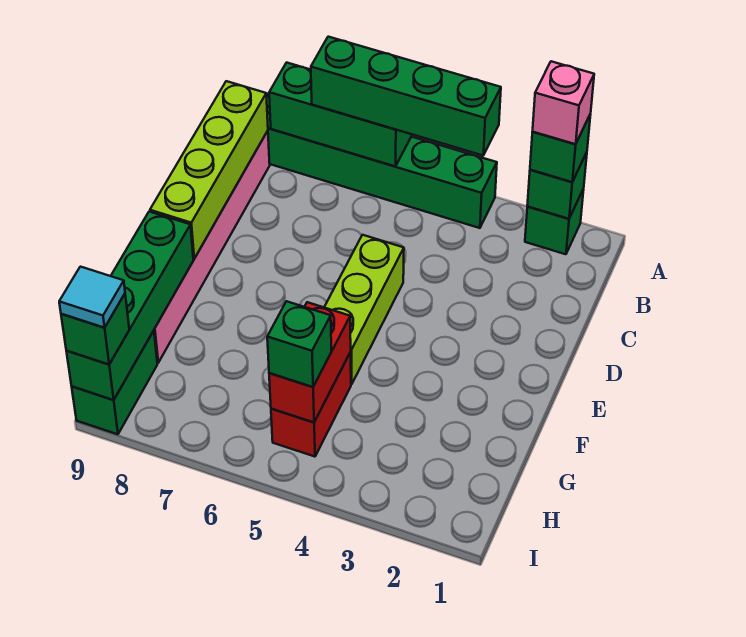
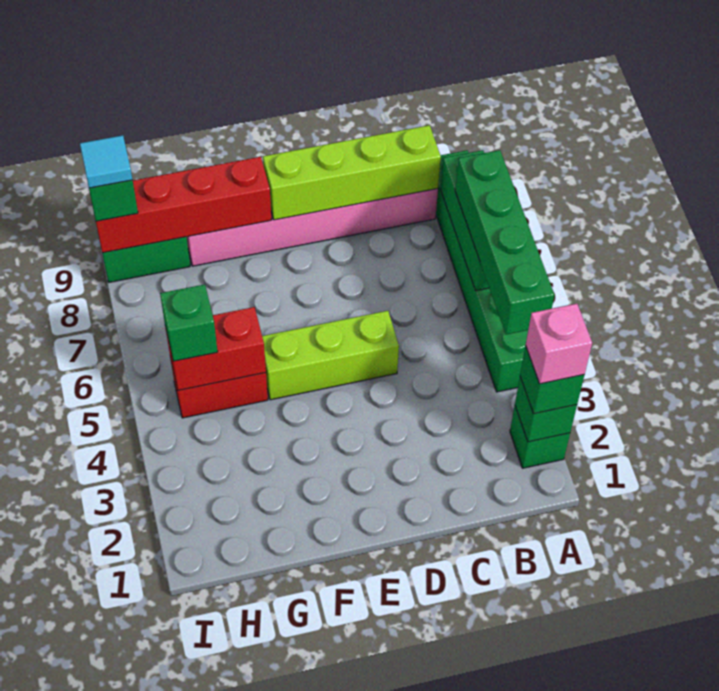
green brick F9:I9 level 2 -> red brick F9:I9 level 2

